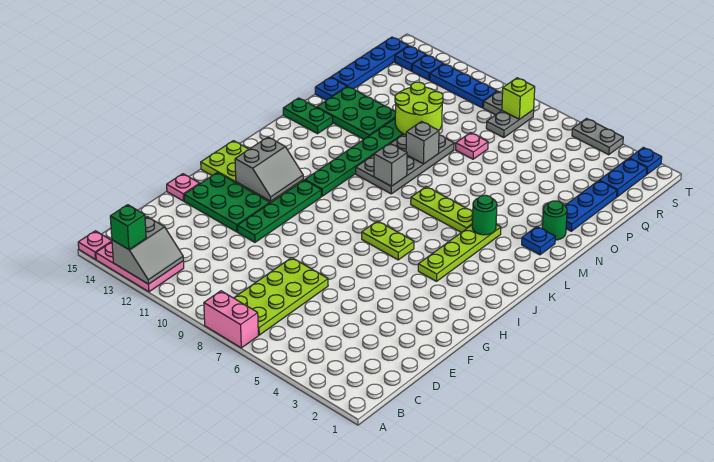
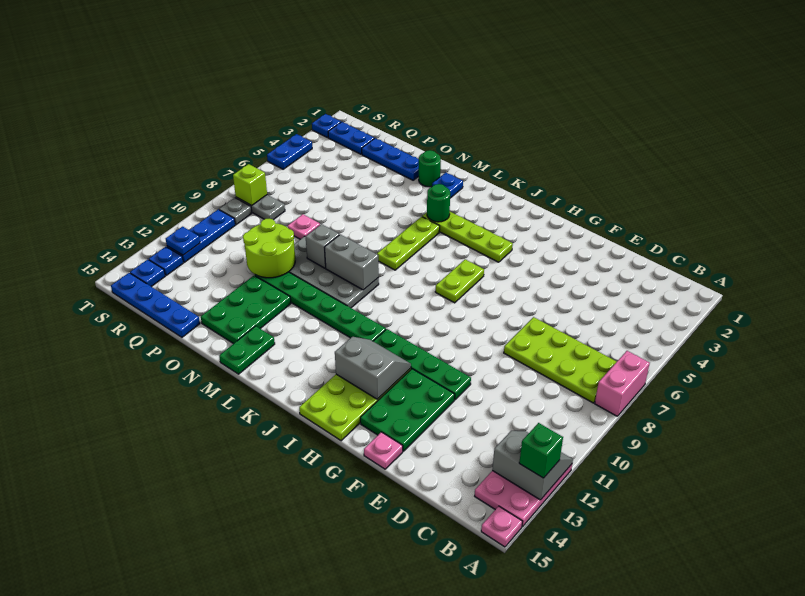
grey brick L9 level 2 -> grey brick L9:M9 level 2
blue plate O15 level 1 -> blue plate S12 level 2
grey plate T4:T5 level 1 -> blue plate T4:T5 level 1

